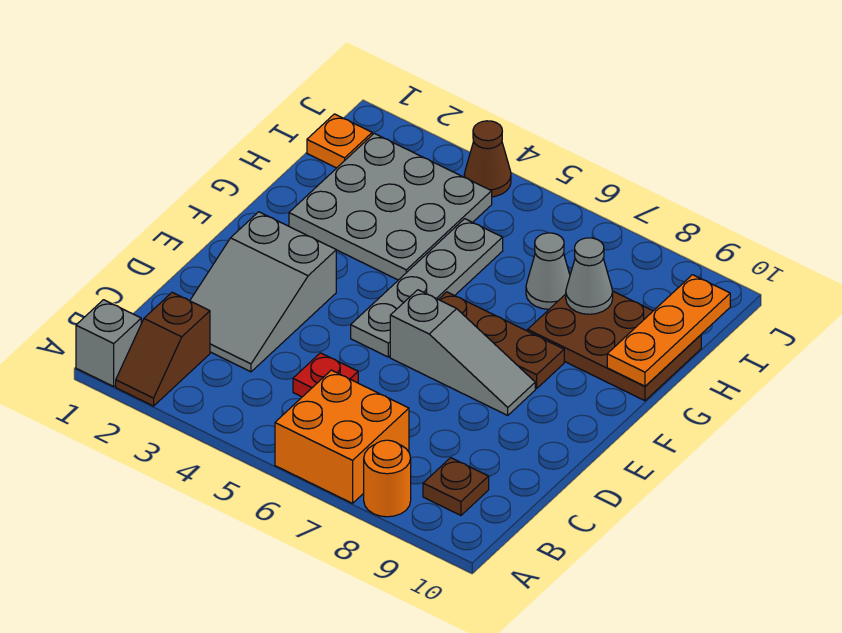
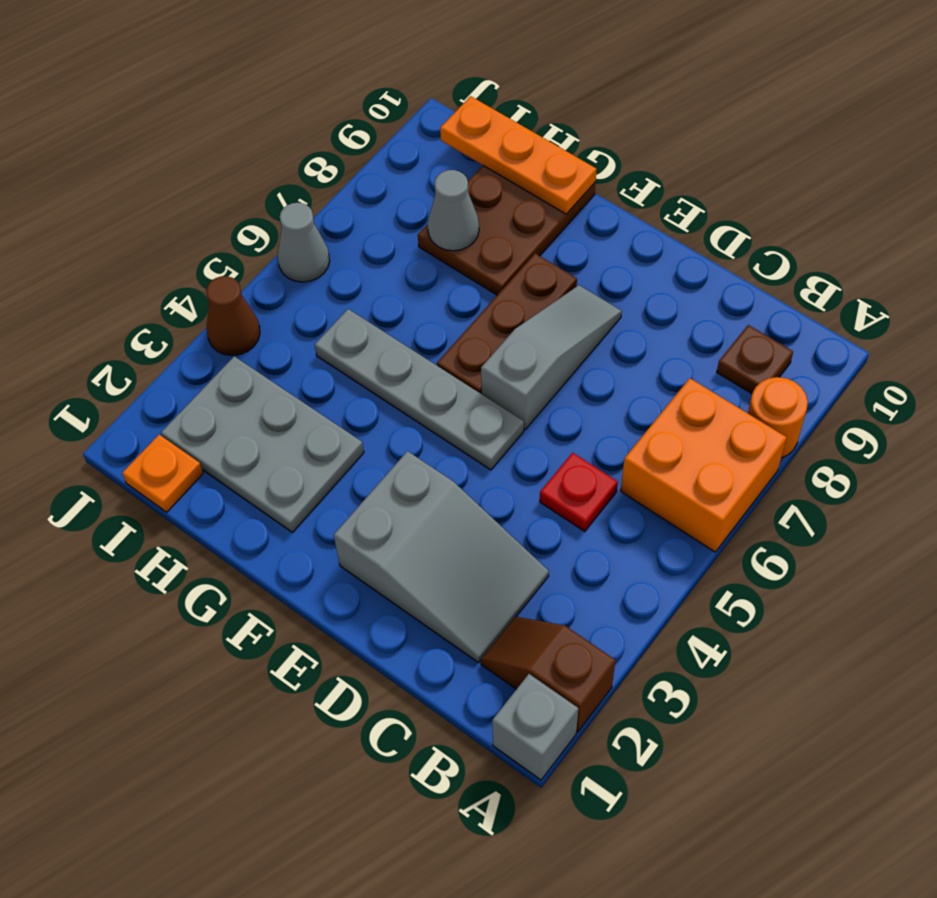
brown slope A2:B2 level 1 top B -> brown slope A2:B2 level 1 top A
grey plate G2:I4 level 1 -> grey plate G2:I3 level 1
grey cone H7 level 1 -> grey cone J6 level 1

